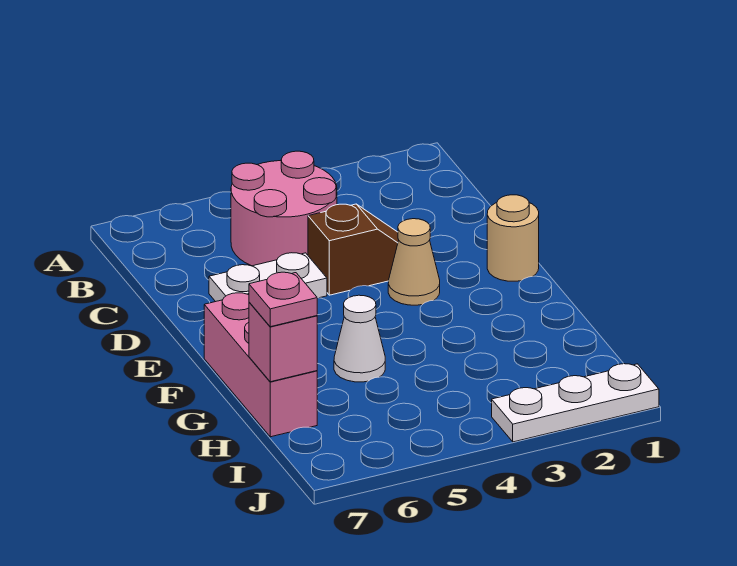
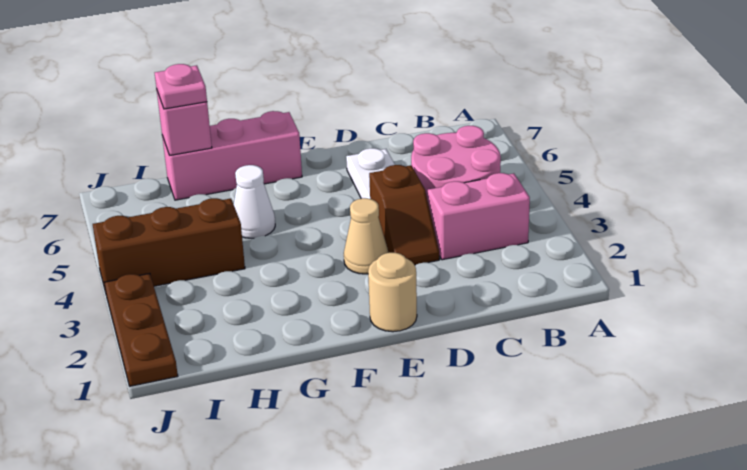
none -> pink brick B3:C3 level 1
none -> brown brick H4:J4 level 1
white plate J1:J3 level 1 -> brown plate J1:J3 level 1

